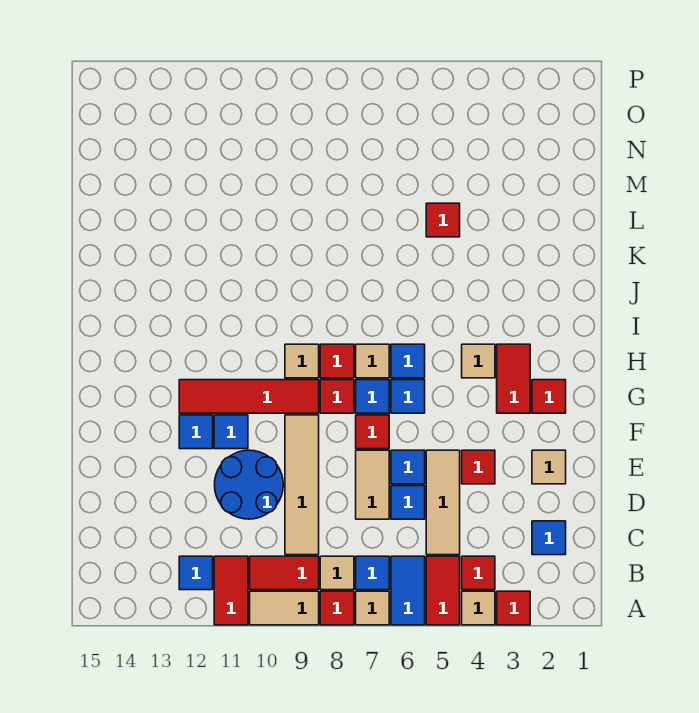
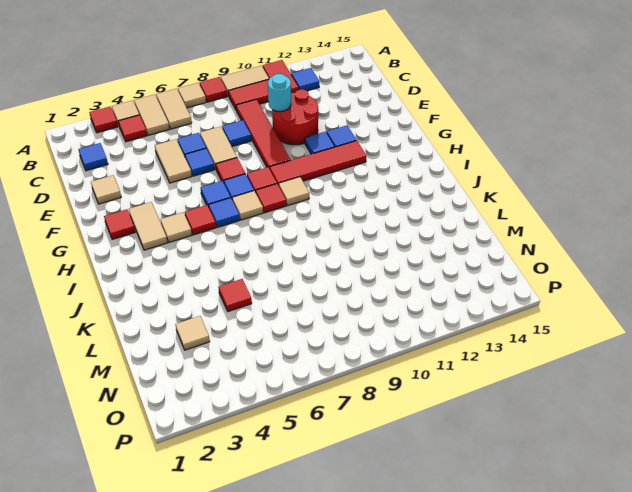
red tile A5:B5 level 1 -> tan tile A5:B5 level 1
blue tile A6:B6 level 1 -> tan tile A6:B6 level 1
blue tile B7 level 1 -> blue tile D8 level 1
tan tile B8 level 1 -> tan tile M3 level 1
tan tile C5:E5 level 1 -> tan tile D5:E5 level 1
tan tile C9:F9 level 1 -> red tile C9:F9 level 1
blue round brick D10:E11 level 1 -> red round brick D10:E11 level 1
none -> cyan round brick D10 level 2
red tile E4 level 1 -> red tile H5 level 1
red tile G3:H3 level 1 -> tan tile G3:H3 level 1

